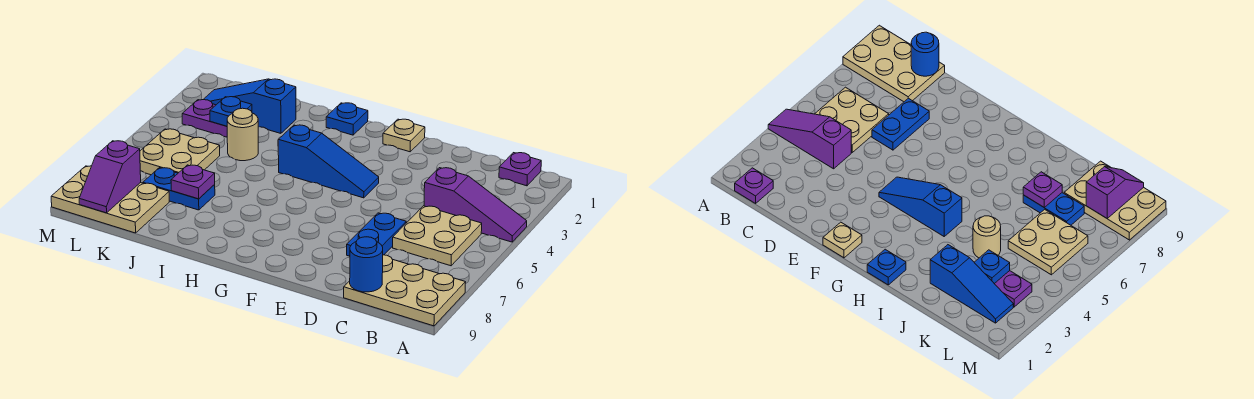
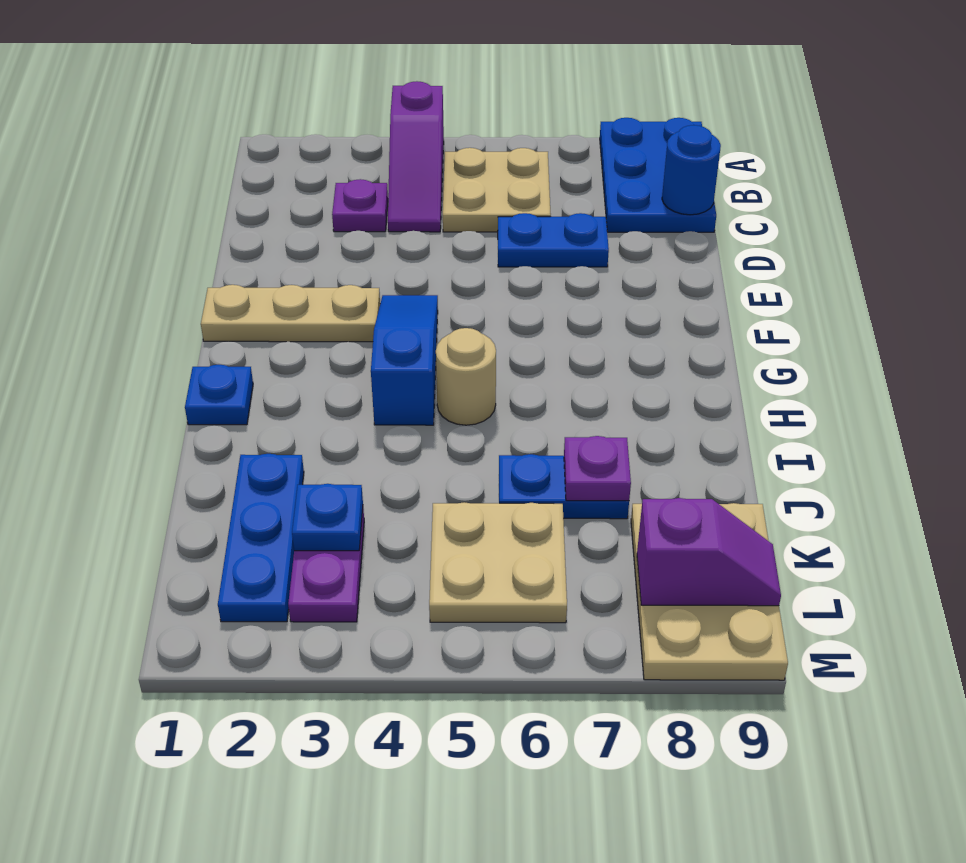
purple slope A4:C4 level 1 top C -> purple slope A4:C4 level 1 top A
tan plate A8:C9 level 1 -> blue plate A8:C9 level 1
purple plate B1 level 1 -> purple plate C3 level 1
tan plate F1 level 1 -> tan plate F1:F3 level 1
blue slope J2:L2 level 1 top J -> blue plate J2:L2 level 1
tan round brick J4 level 1 -> tan round brick H5 level 1
blue plate J7:K7 level 1 -> blue plate J6:J7 level 1

